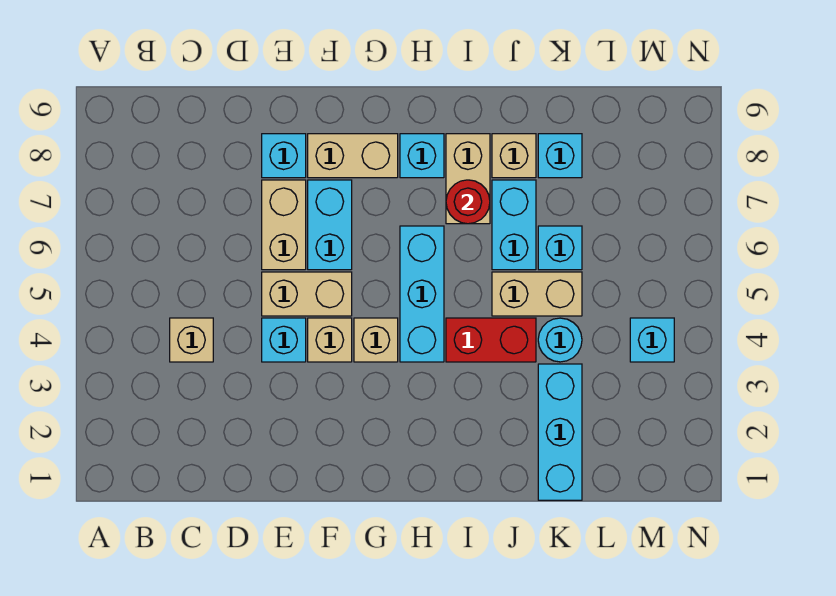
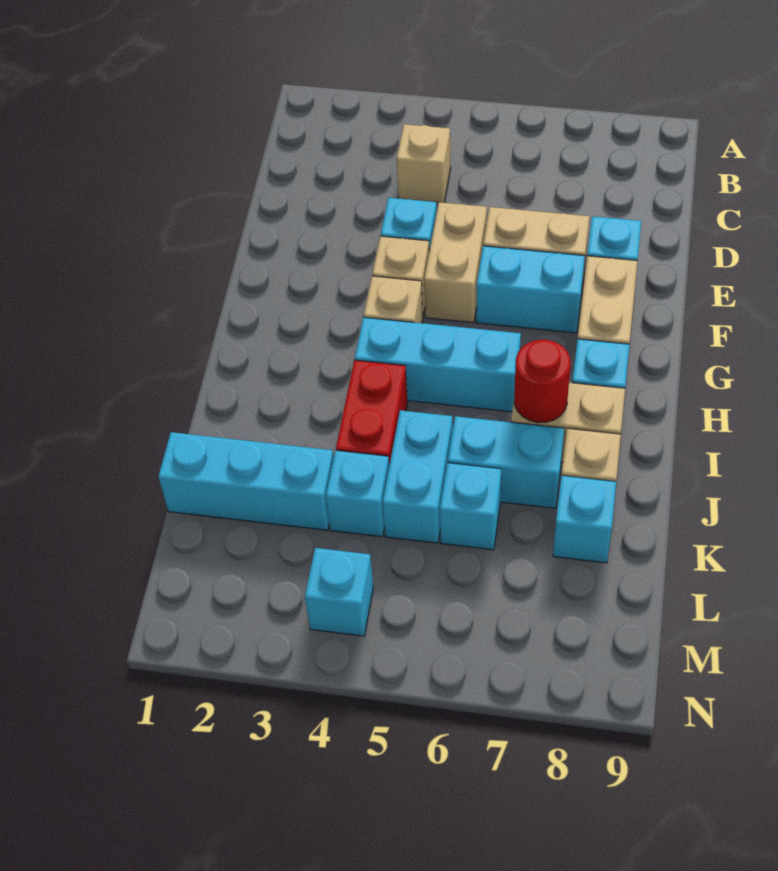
tan brick J5:K5 level 1 -> cyan brick J5:K5 level 1
cyan round brick K4 level 1 -> cyan brick K4 level 1

